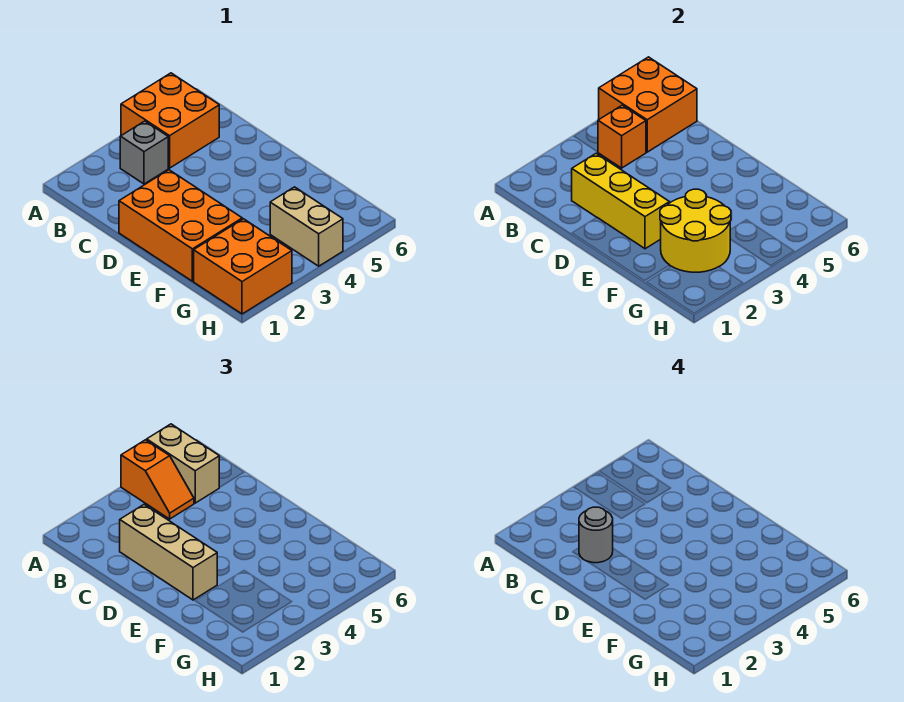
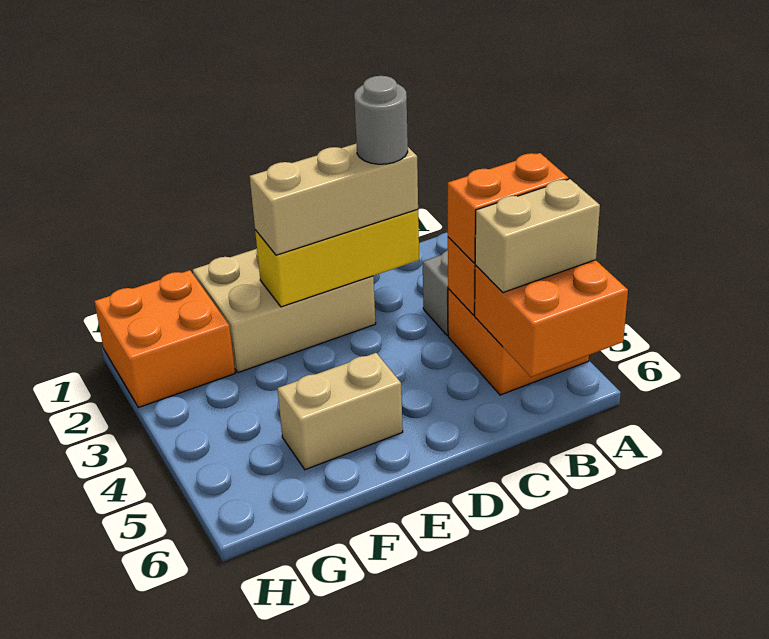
orange slope A4:B4 level 3 top A -> orange brick A4:B4 level 3
orange brick D1:F2 level 1 -> tan brick D1:F2 level 1
yellow round brick F2:G3 level 2 -> none
tan brick G4:H4 level 1 -> tan brick E5:F5 level 1

